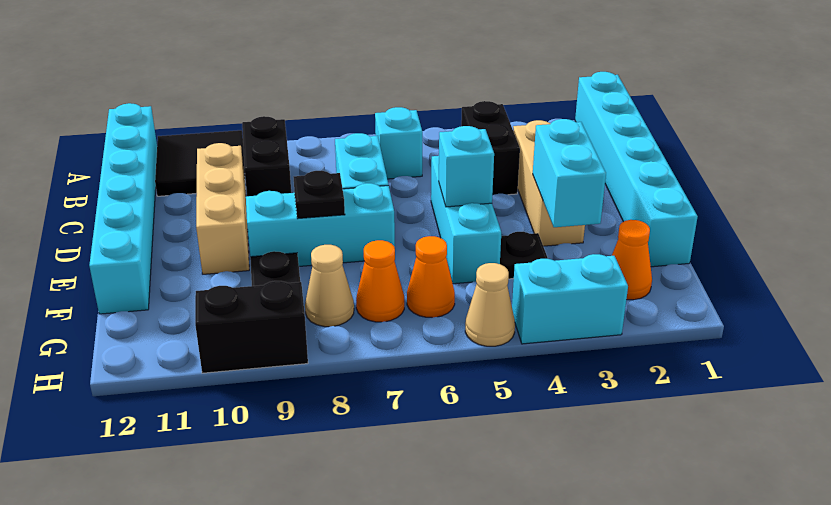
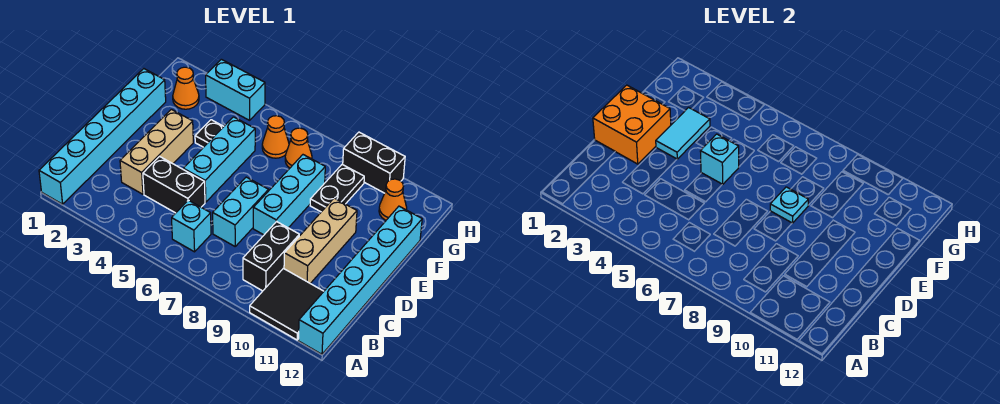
black brick B4:C4 level 1 -> black brick C4:C5 level 1
none -> orange brick D1:E2 level 2
cyan brick E3:F3 level 2 -> cyan tile E3:F3 level 2
cyan brick E7:E9 level 1 -> cyan brick D8:F8 level 1
black plate E8 level 2 -> cyan plate E8 level 2
tan cone G8 level 1 -> none
none -> orange cone G11 level 1
tan cone H5 level 1 -> none

